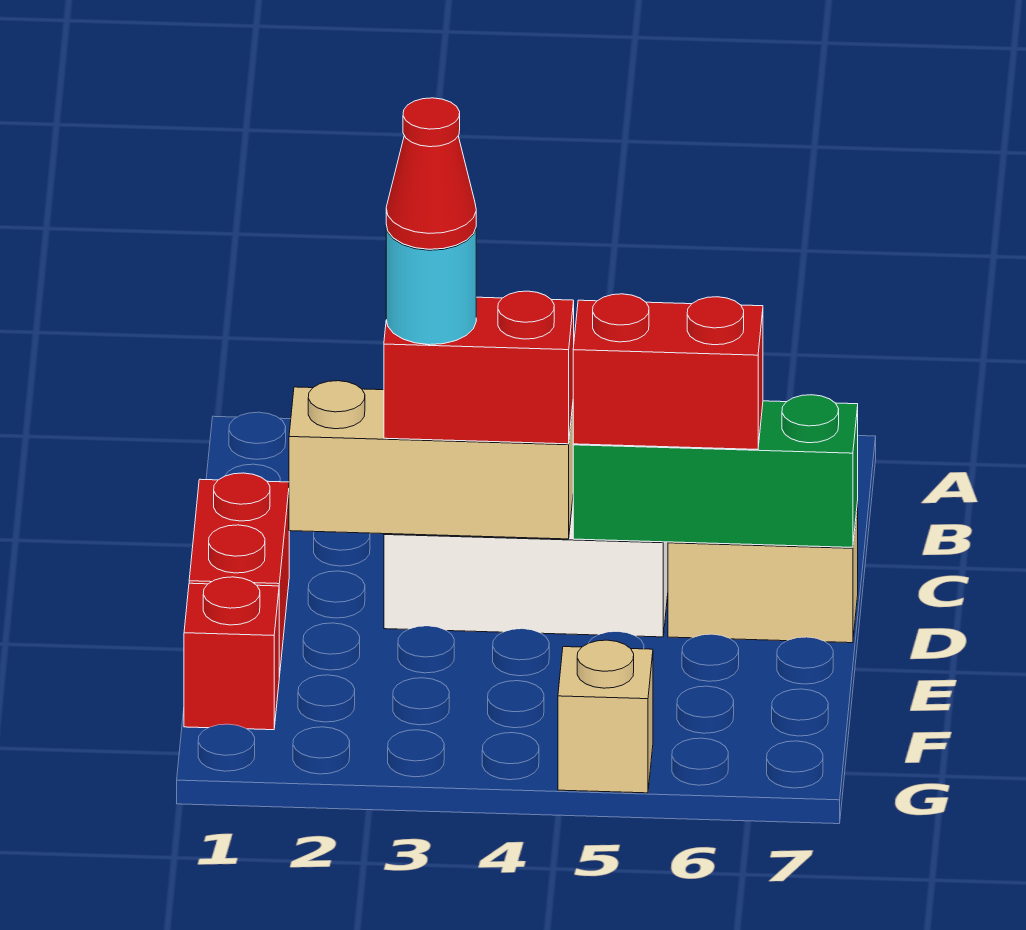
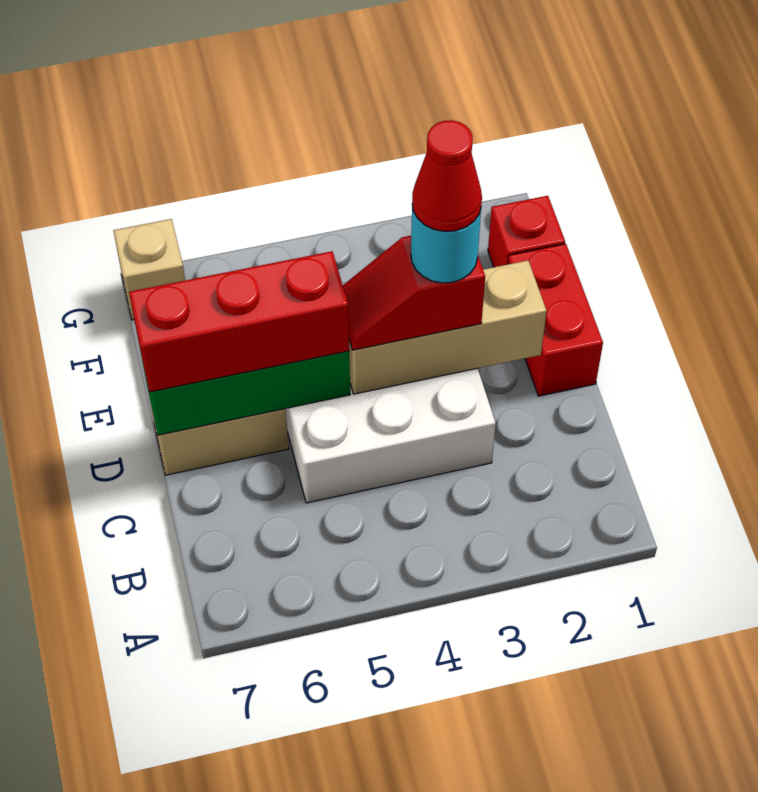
red brick D3:D4 level 3 -> red slope D3:D4 level 3 top 3
red brick D5:D6 level 3 -> red brick D5:D7 level 3
tan brick G5 level 1 -> tan brick G7 level 1

